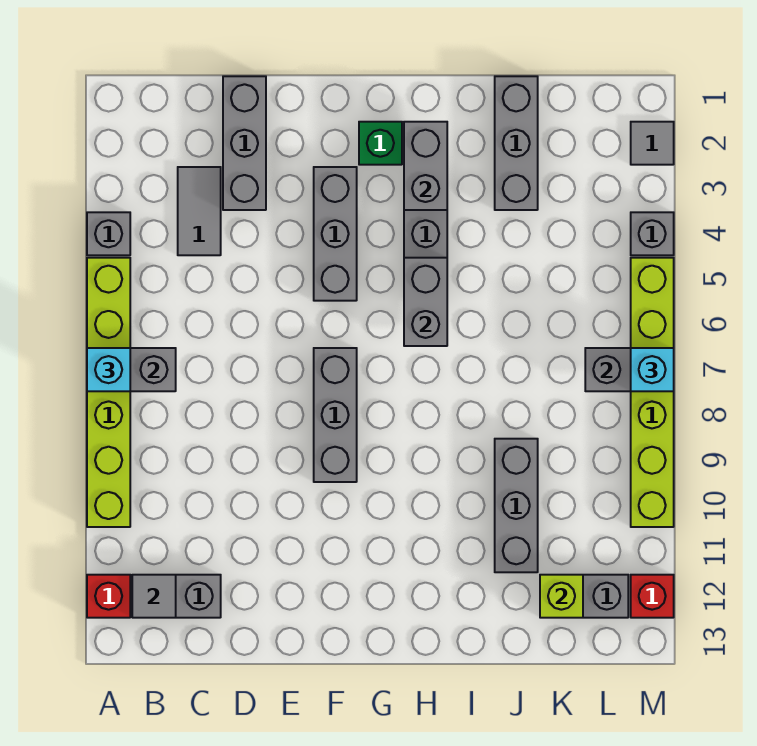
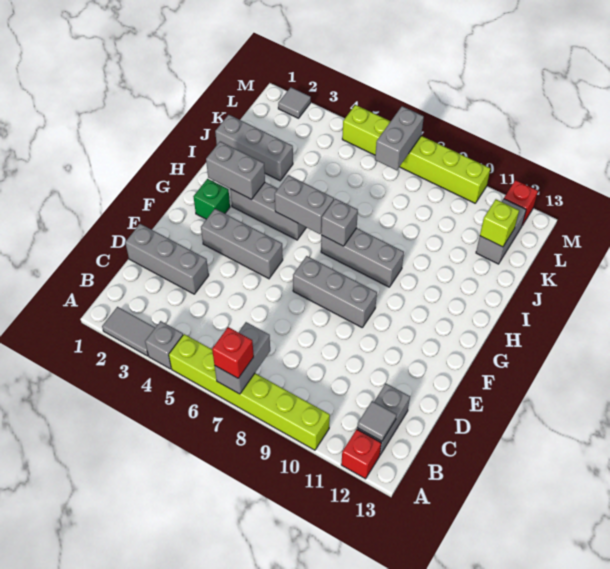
cyan brick A7 level 3 -> red brick A7 level 3
grey tile C3:C4 level 1 -> grey tile A2:A3 level 1
grey brick J9:J11 level 1 -> grey brick H7:H9 level 1
grey brick M4 level 1 -> grey brick H7 level 2
cyan brick M7 level 3 -> none

